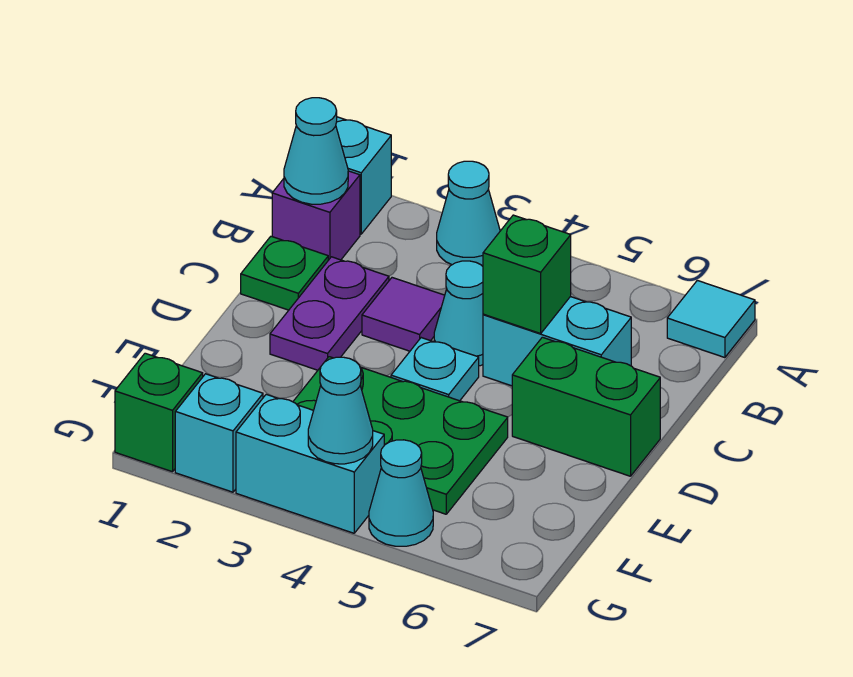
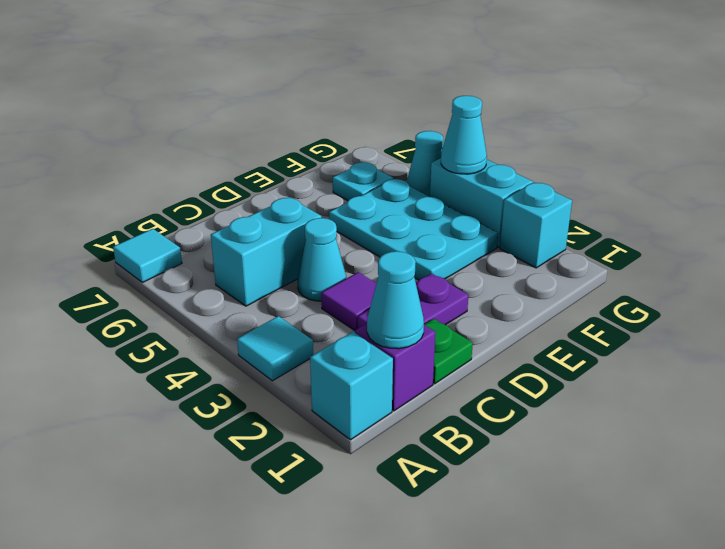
cyan cone A3 level 1 -> cyan tile A3 level 1
cyan brick C5:C6 level 1 -> cyan brick B5:C5 level 1
green brick C5 level 2 -> none
cyan plate D4 level 1 -> cyan plate F6 level 1
green brick D6:D7 level 1 -> none
green plate E3:F5 level 1 -> cyan plate E3:F5 level 1
green brick G1 level 1 -> none

